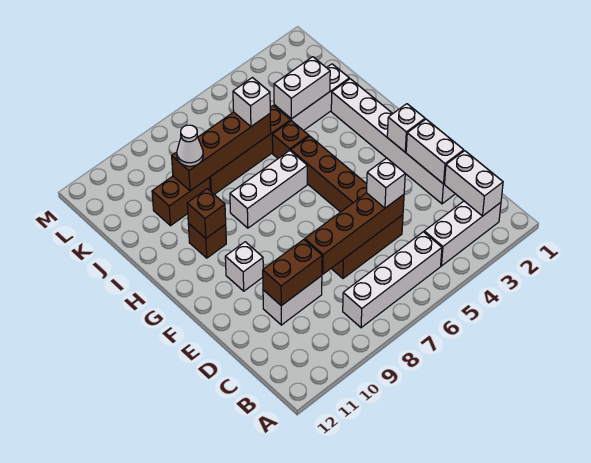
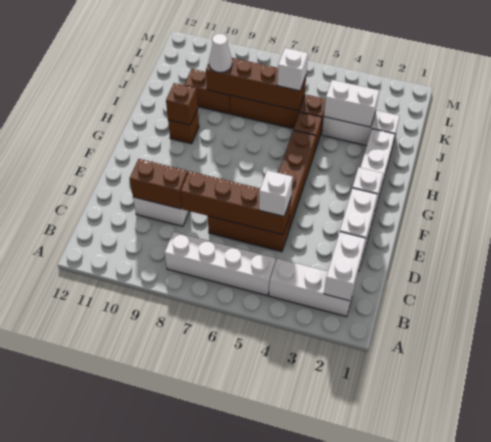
white brick F10 level 1 -> none
white brick H6:H8 level 1 -> none

